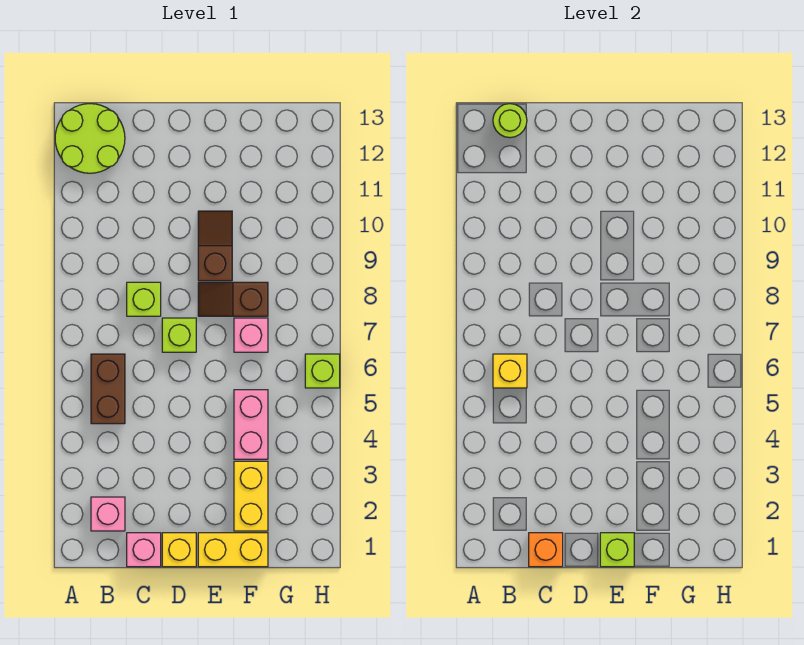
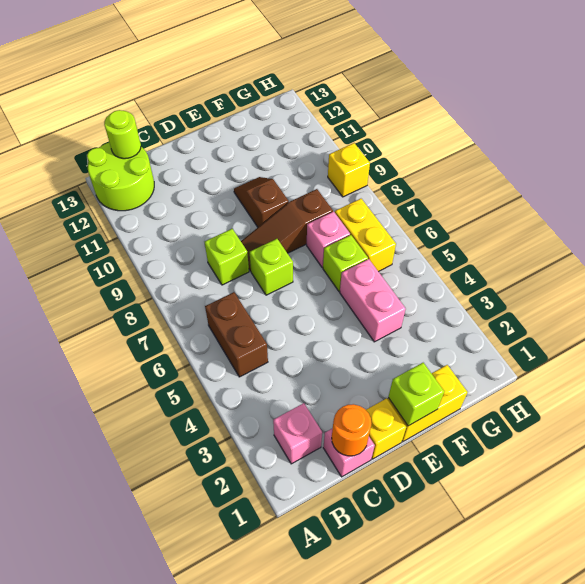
yellow brick B6 level 2 -> yellow brick H9 level 1
orange brick C1 level 2 -> orange round brick C1 level 2
brown slope E8:F8 level 1 top F -> brown slope D8:F8 level 1 top F
yellow brick F2:F3 level 1 -> yellow brick G6:G7 level 1
lime brick H6 level 1 -> lime brick F6 level 1

